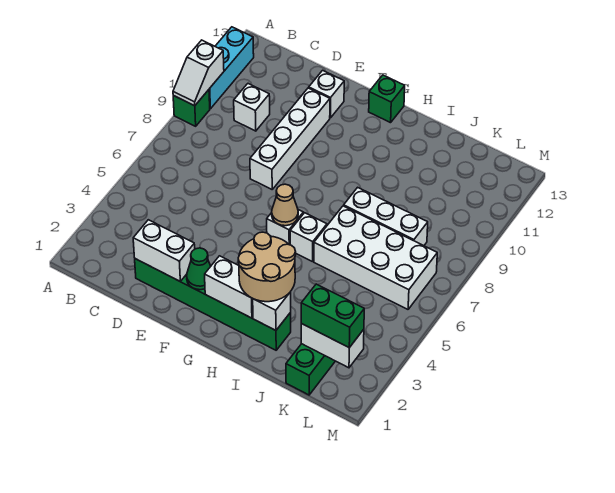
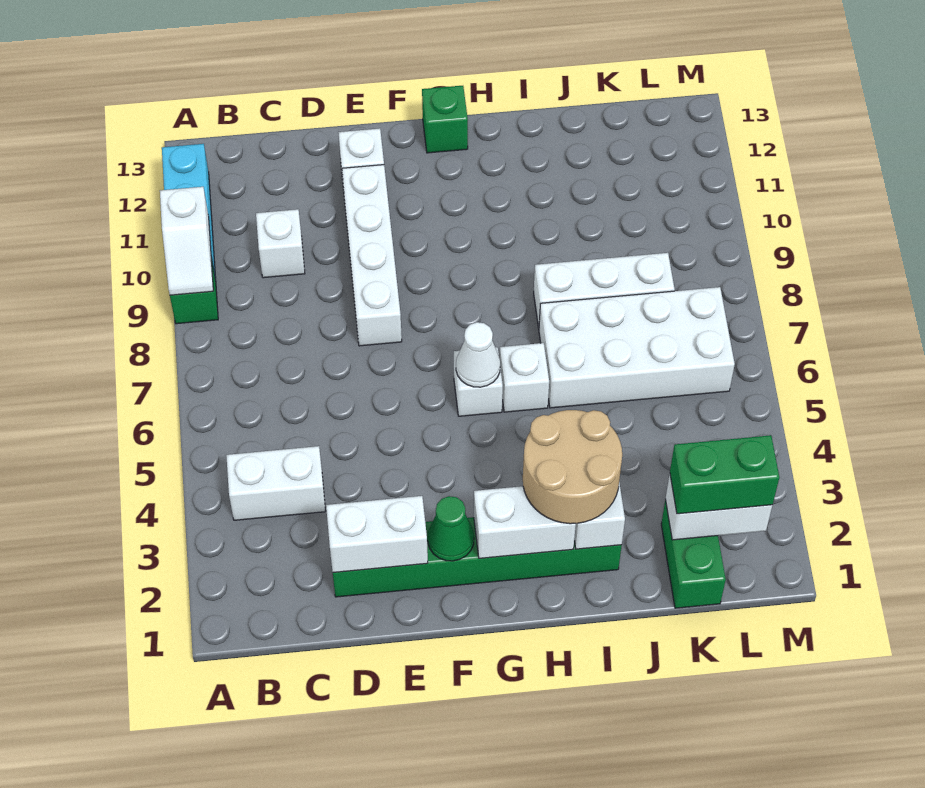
none -> white brick B4:C4 level 1
tan cone G6 level 2 -> white cone G6 level 2

